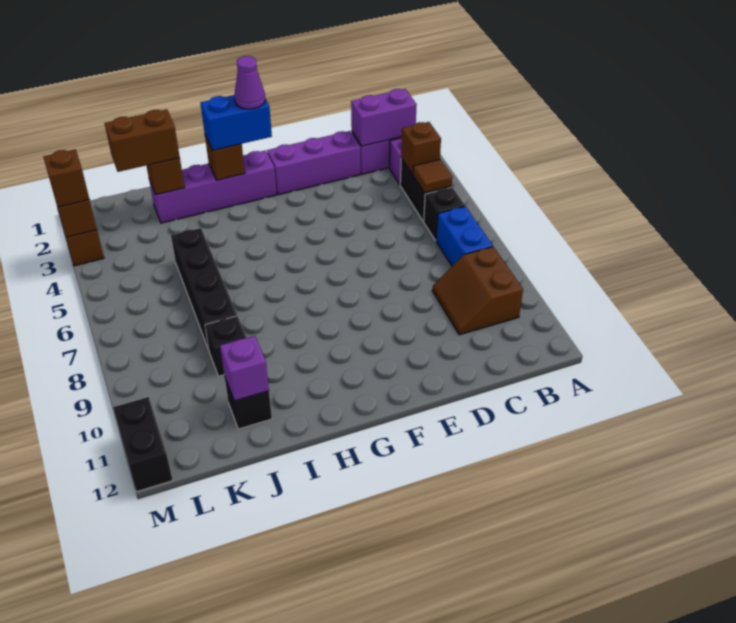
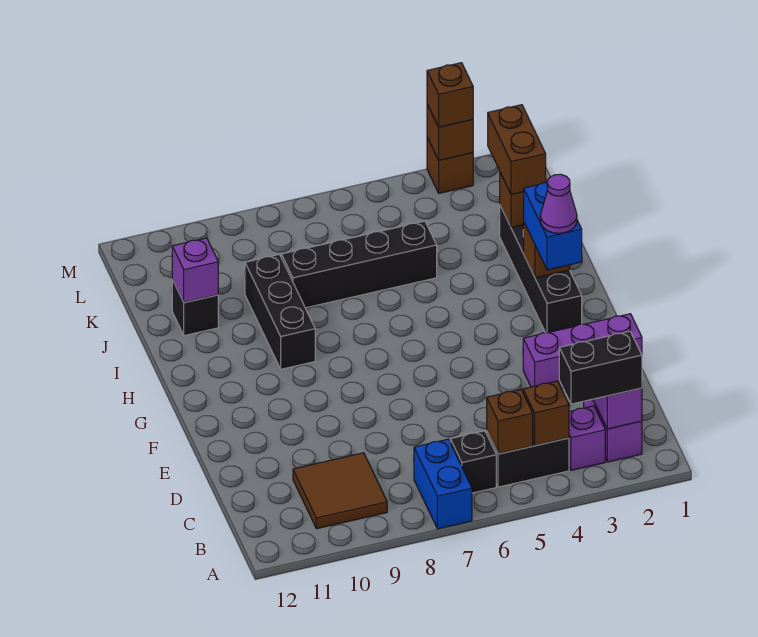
brown tile B5 level 2 -> brown brick B5 level 2
blue brick B7:B8 level 1 -> blue brick A7:B7 level 1
brown slope B9:C10 level 1 top B -> brown tile B9:C10 level 1
purple brick D2:F2 level 1 -> purple brick E1:E3 level 1
purple brick G2:J2 level 1 -> black brick G2:J2 level 1
black brick J9 level 1 -> black brick H9:J9 level 1
black brick M11:M12 level 1 -> black brick B2:B3 level 3

